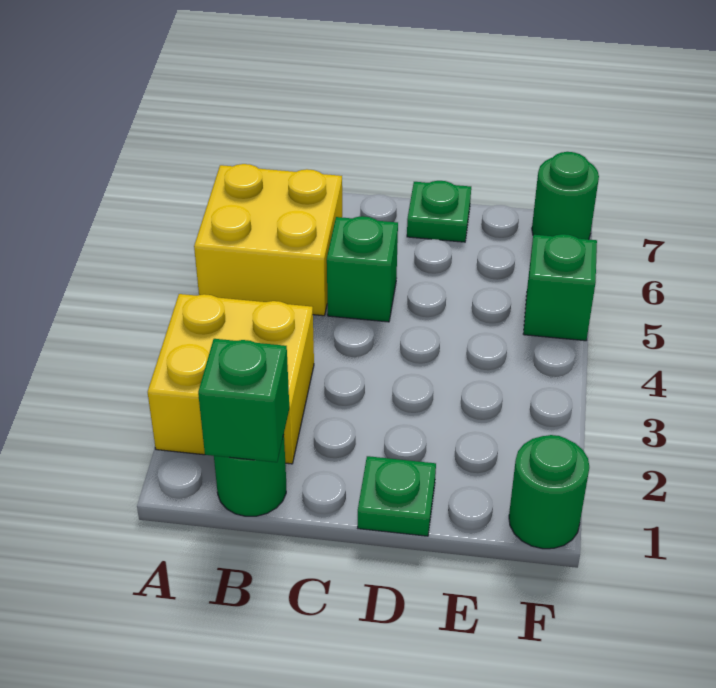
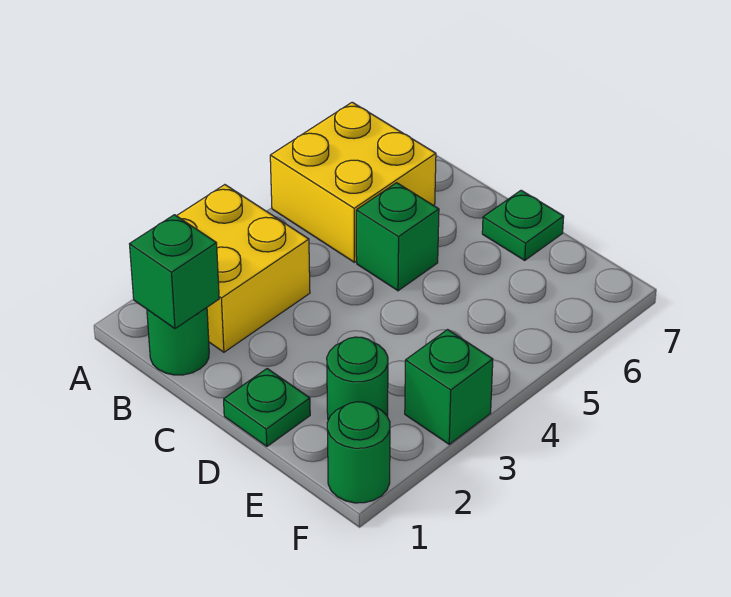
green brick F5 level 1 -> green brick F3 level 1
green round brick F7 level 1 -> green round brick E2 level 1

